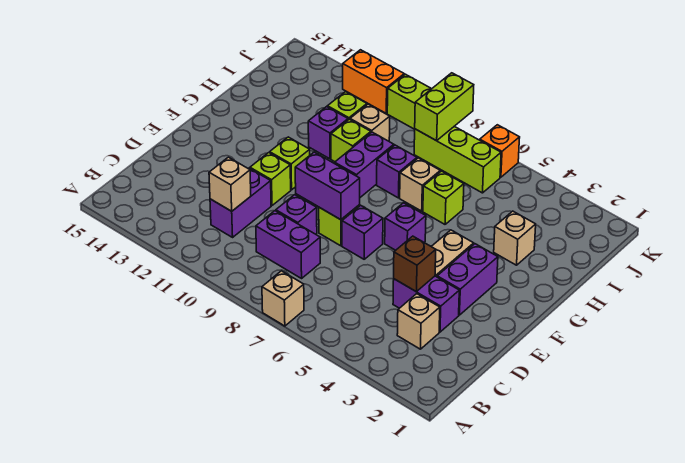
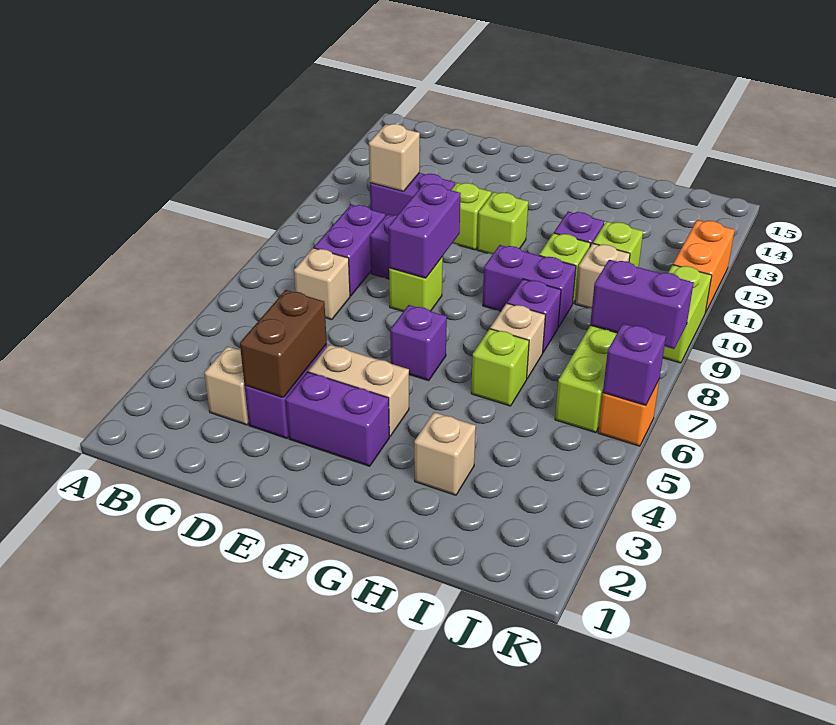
tan brick A7 level 1 -> tan brick C7 level 1
brown brick D4 level 2 -> brown brick D3:D4 level 2
purple brick E7 level 1 -> purple brick K6 level 2
lime brick J8:K8 level 2 -> purple brick J8:K8 level 2

